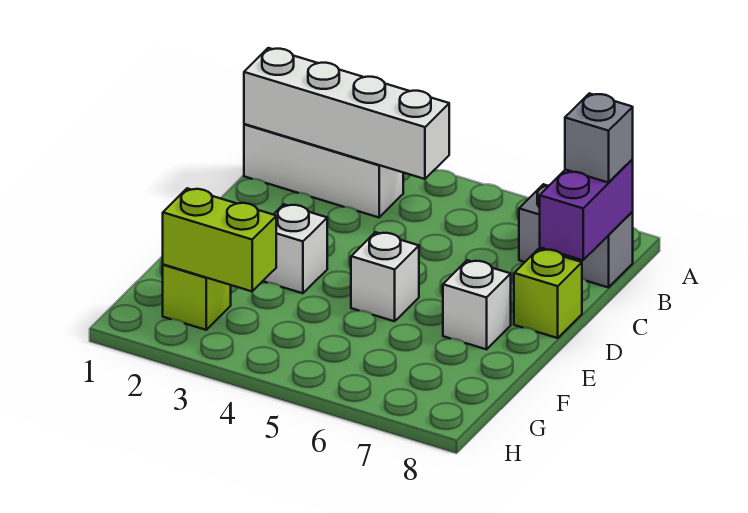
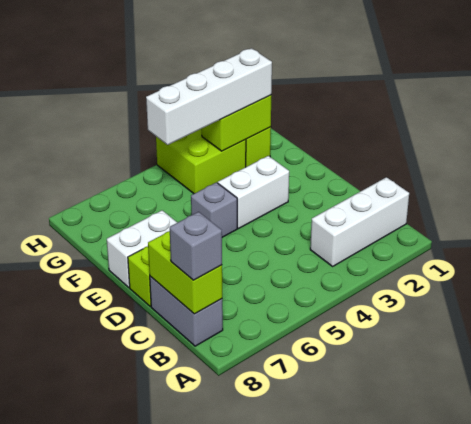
white brick B1:B4 level 2 -> white brick G2:G5 level 3
grey brick B7:B8 level 1 -> grey brick B8:C8 level 1
purple brick B8:C8 level 2 -> lime brick B8:C8 level 2
white brick E3 level 1 -> white brick E3:E4 level 1
white brick E5 level 1 -> grey brick E5 level 1
white brick E7 level 1 -> white brick E7:E8 level 1
none -> lime brick G3:H4 level 1

